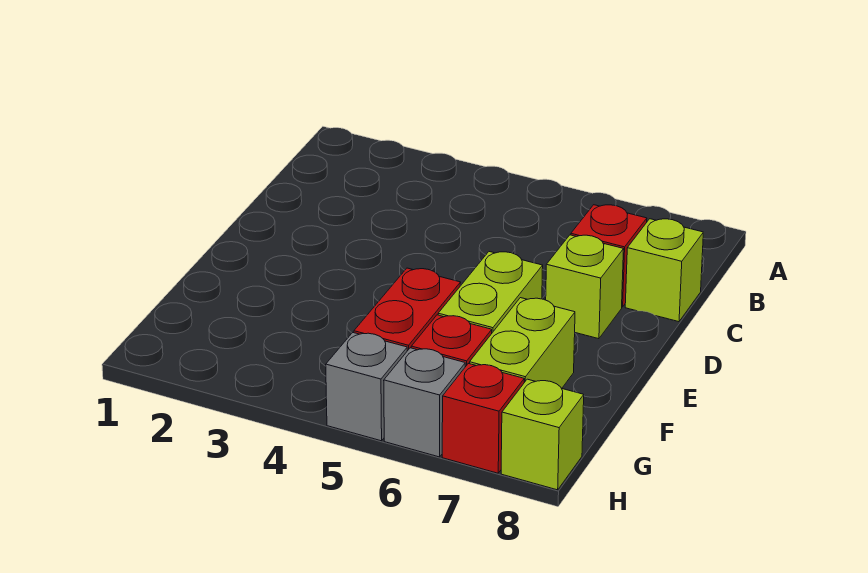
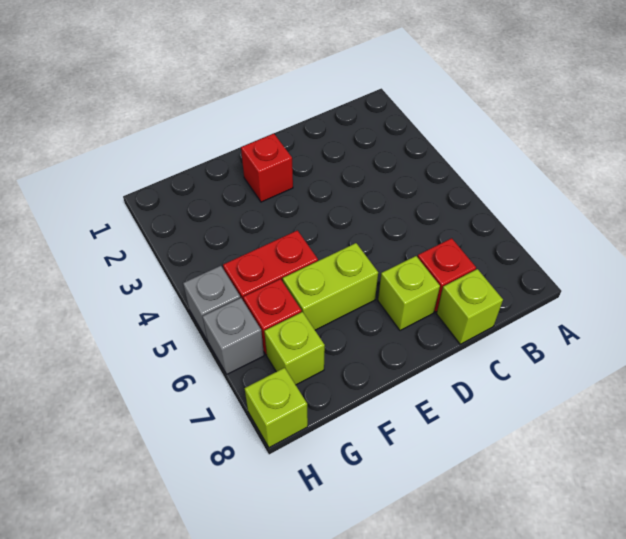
lime brick F7:G7 level 1 -> lime brick G7 level 1
red brick H7 level 1 -> red brick E2 level 1

